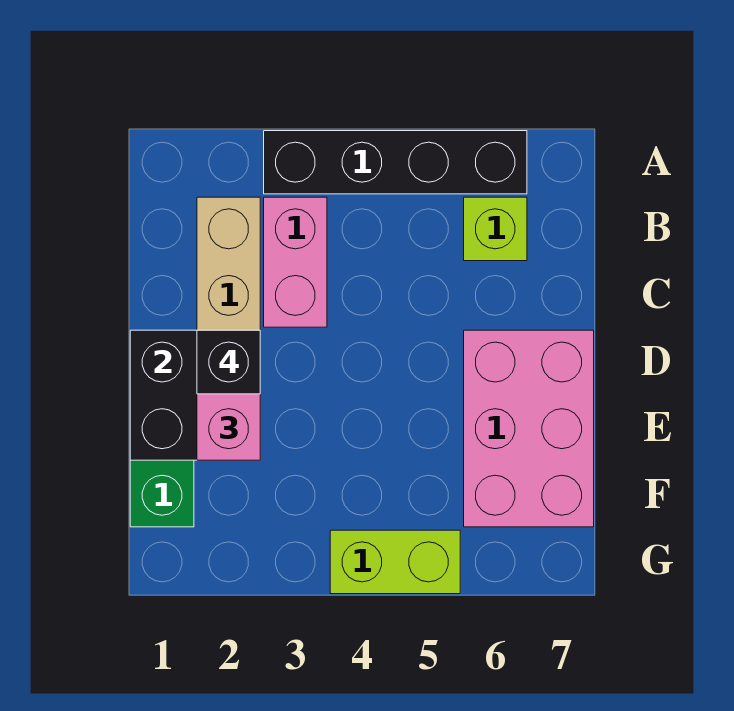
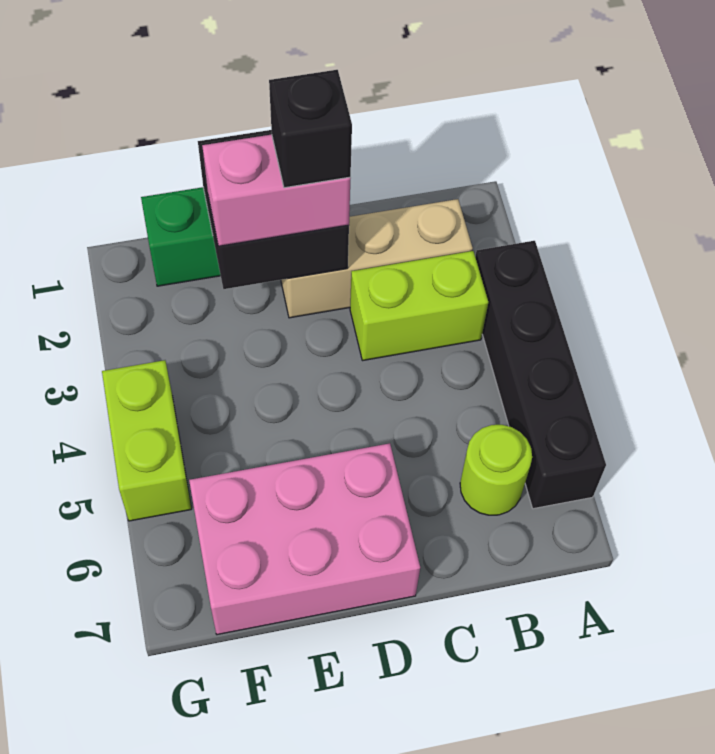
pink brick B3:C3 level 1 -> lime brick B3:C3 level 1
lime brick B6 level 1 -> lime round brick B6 level 1

